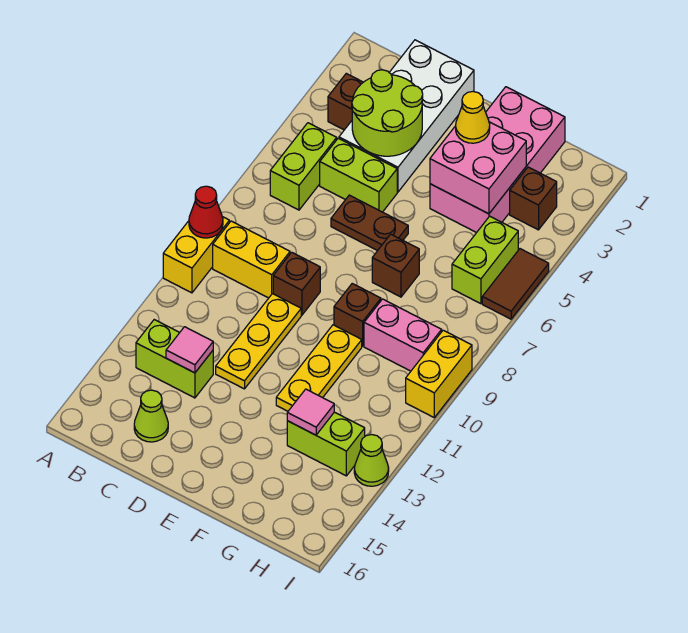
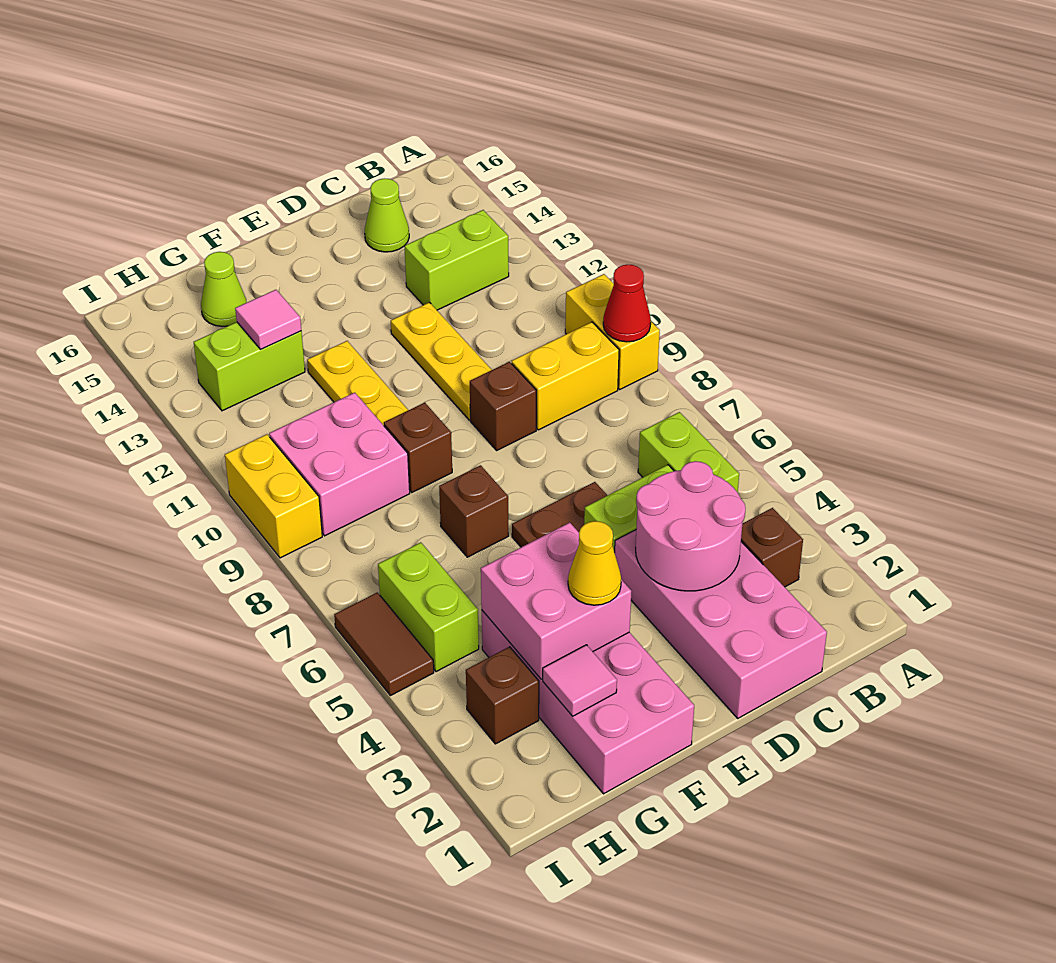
white brick C1:D4 level 1 -> pink brick C1:D4 level 1
lime round brick C3:D4 level 2 -> pink round brick C3:D4 level 2
pink tile C13 level 2 -> pink tile G2 level 2
pink brick G9:H9 level 1 -> pink brick G9:H10 level 1
lime cone I13 level 1 -> lime cone G15 level 1

